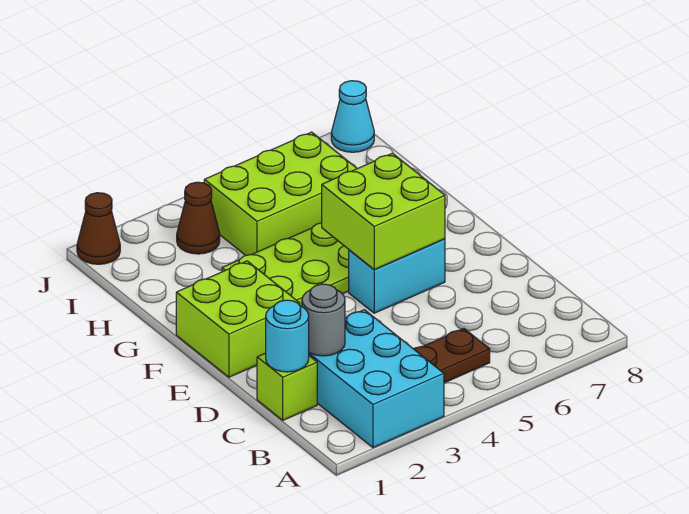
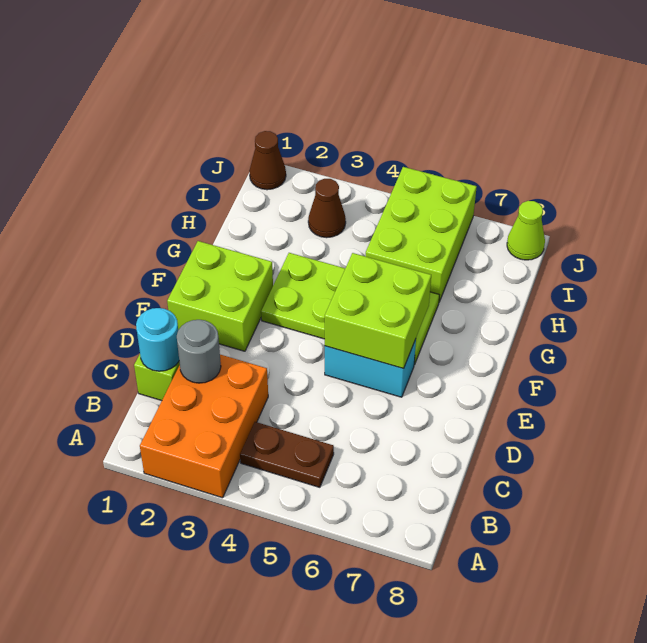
cyan brick A2:C3 level 1 -> orange brick A2:C3 level 1
lime brick H4:I6 level 1 -> lime brick H5:J6 level 1
cyan cone J8 level 1 -> lime cone J8 level 1

